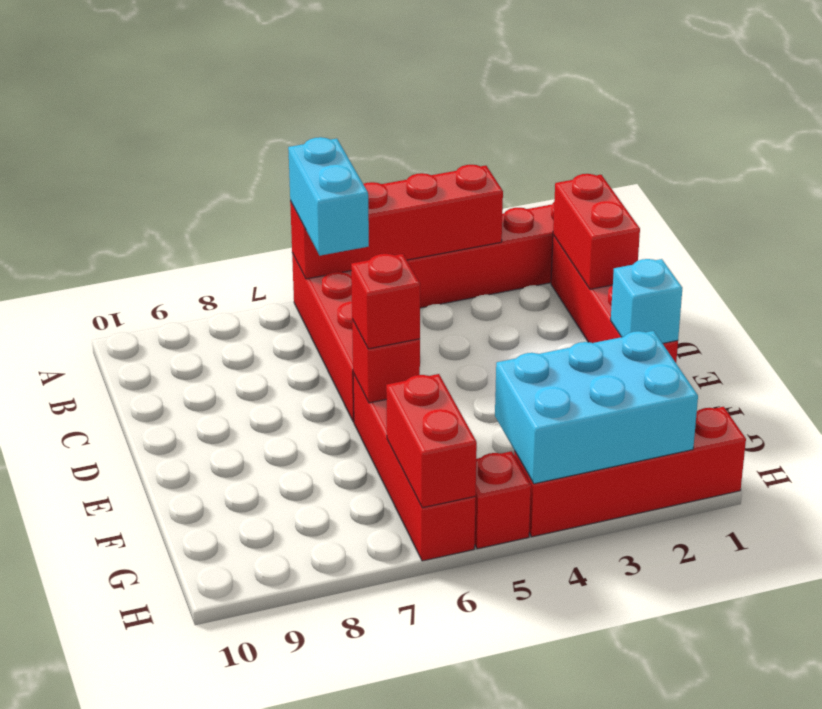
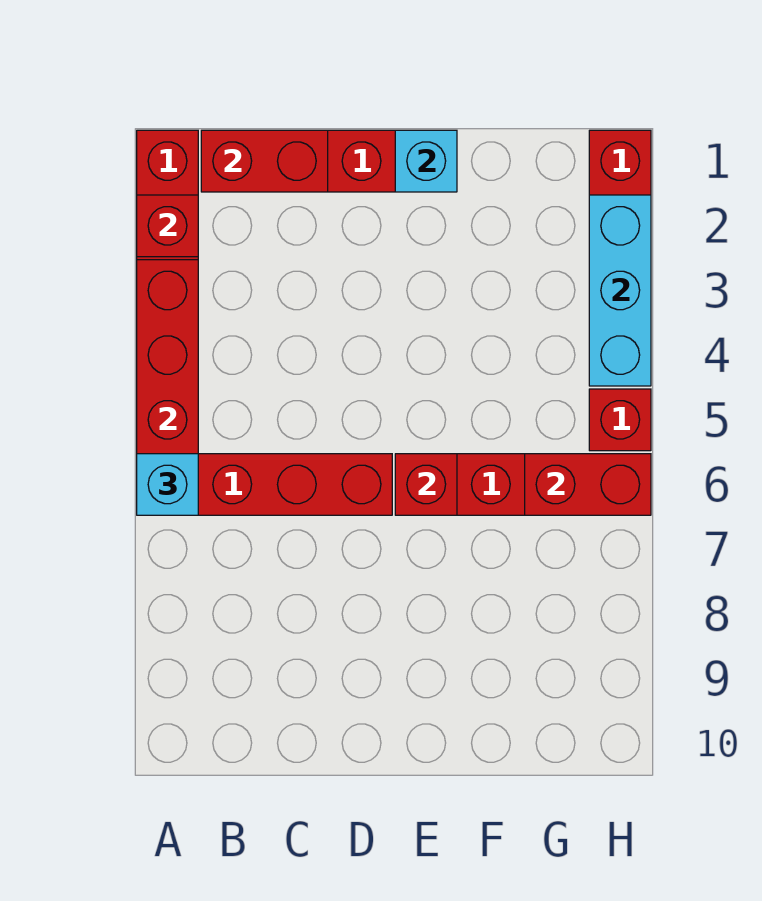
cyan brick A6:B6 level 3 -> cyan brick A6 level 3
red brick E6 level 3 -> red brick A2 level 2
cyan brick G2:H4 level 2 -> cyan brick H2:H4 level 2

